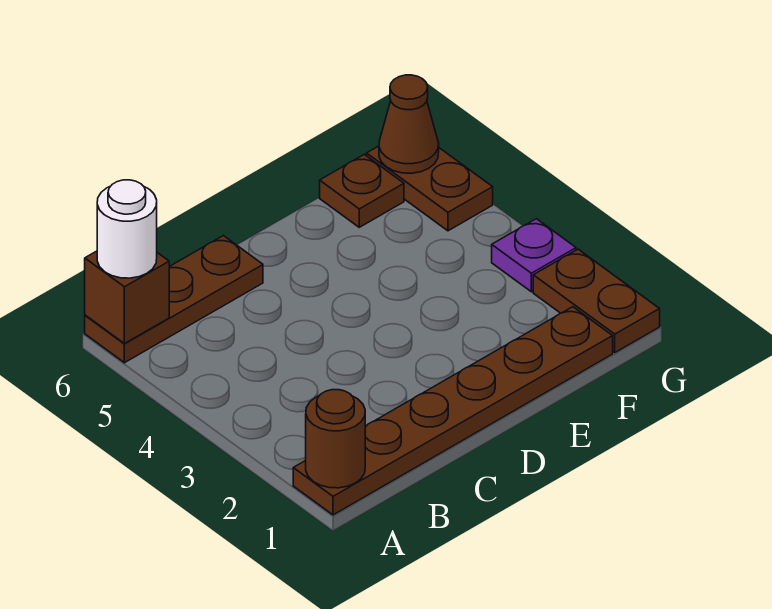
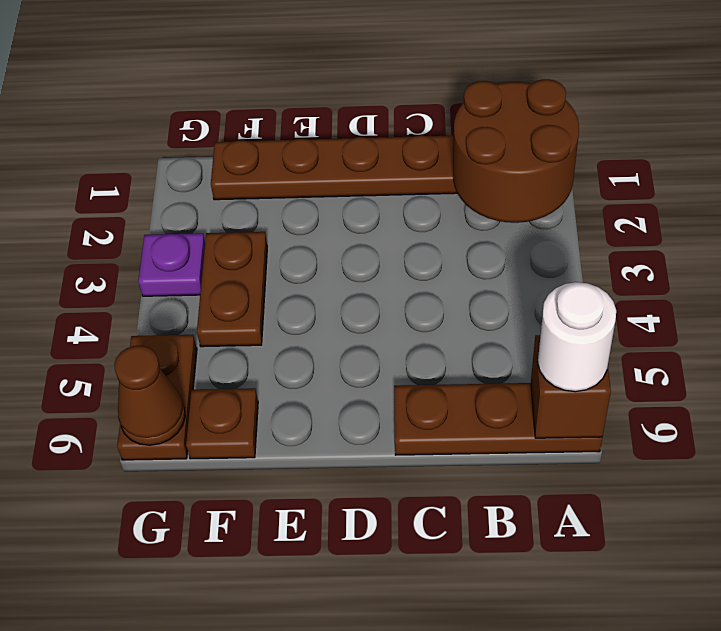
brown round brick A1 level 2 -> brown round brick A1:B2 level 2
brown plate G1:G2 level 1 -> brown plate F3:F4 level 1

